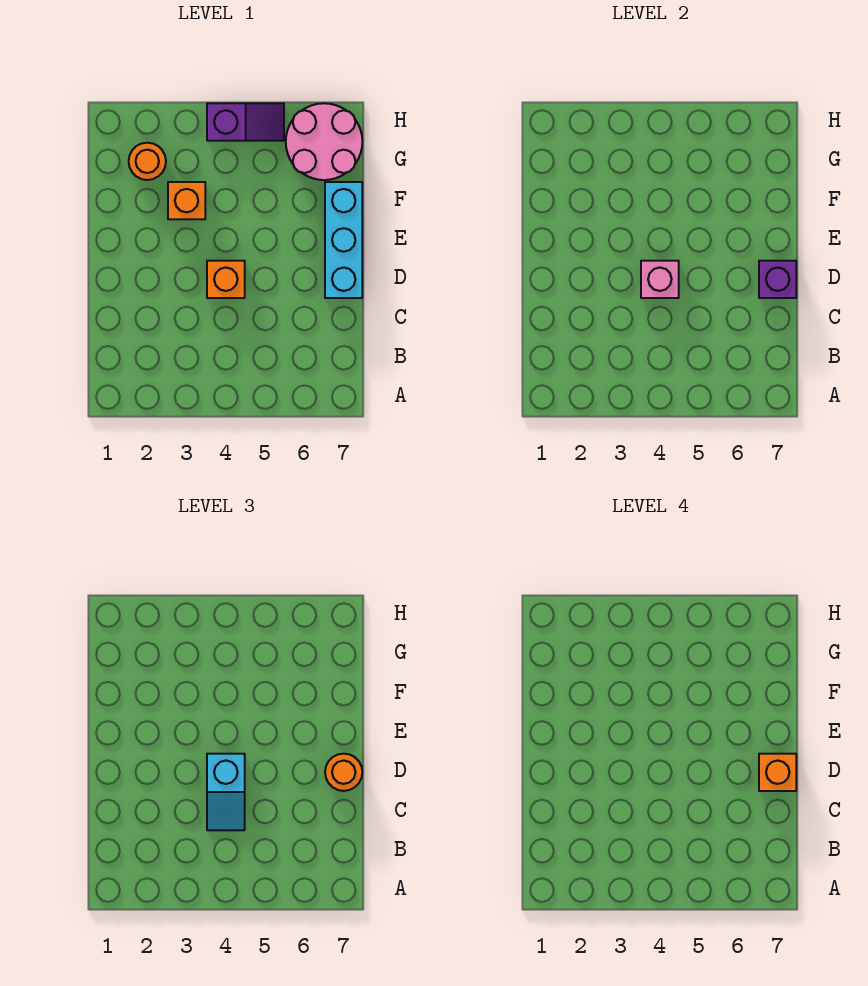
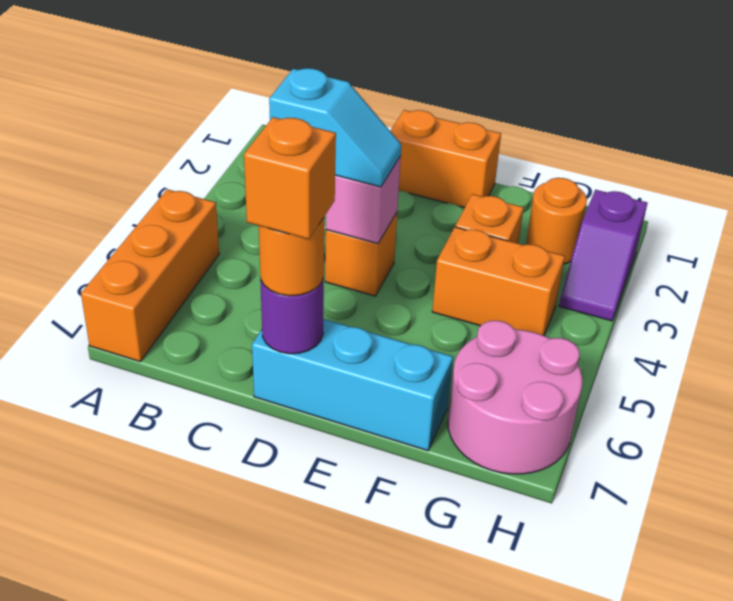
none -> orange brick A5:A7 level 1
cyan slope C4:D4 level 3 top D -> cyan slope C4:D4 level 3 top C
none -> orange brick D1:E1 level 1
purple brick D7 level 2 -> purple round brick D7 level 2
none -> orange brick F4:G4 level 1
purple slope H4:H5 level 1 top 4 -> purple slope H2:H3 level 1 top 2

